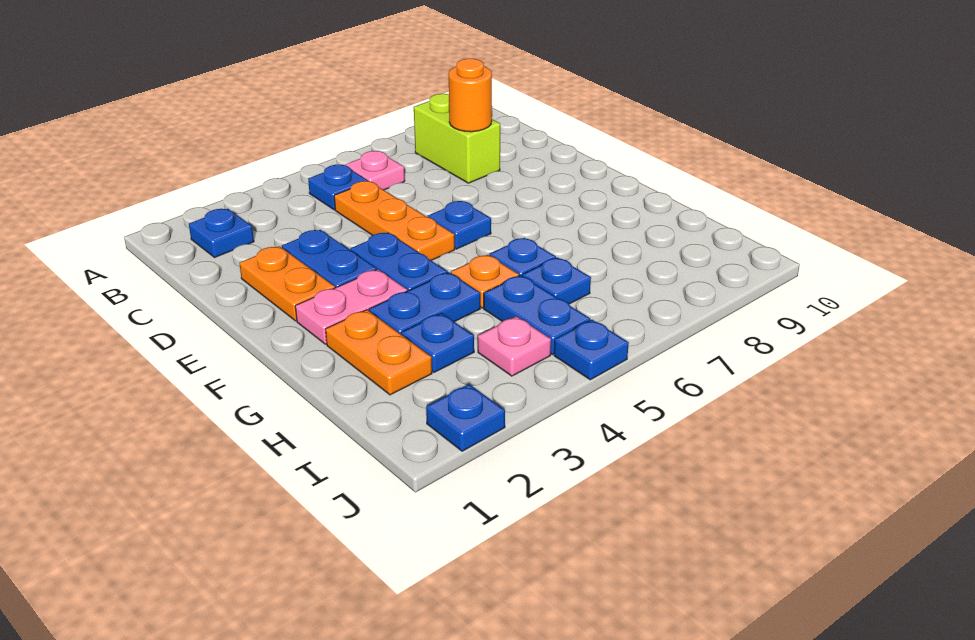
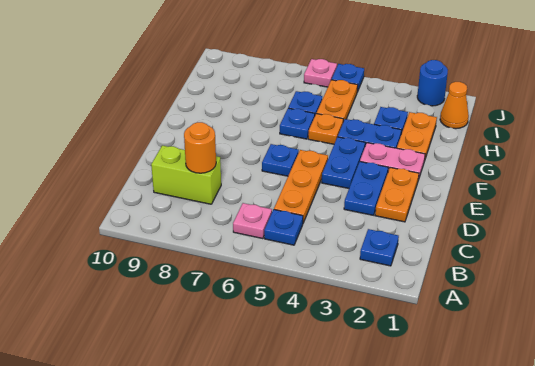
lime brick B8:C8 level 1 -> lime brick C8:C9 level 1
blue plate H5:I5 level 1 -> orange plate H5:I5 level 1
none -> orange cone I1 level 1
pink plate I4 level 1 -> pink plate J6 level 1
blue plate J2 level 1 -> blue round brick J2 level 1

